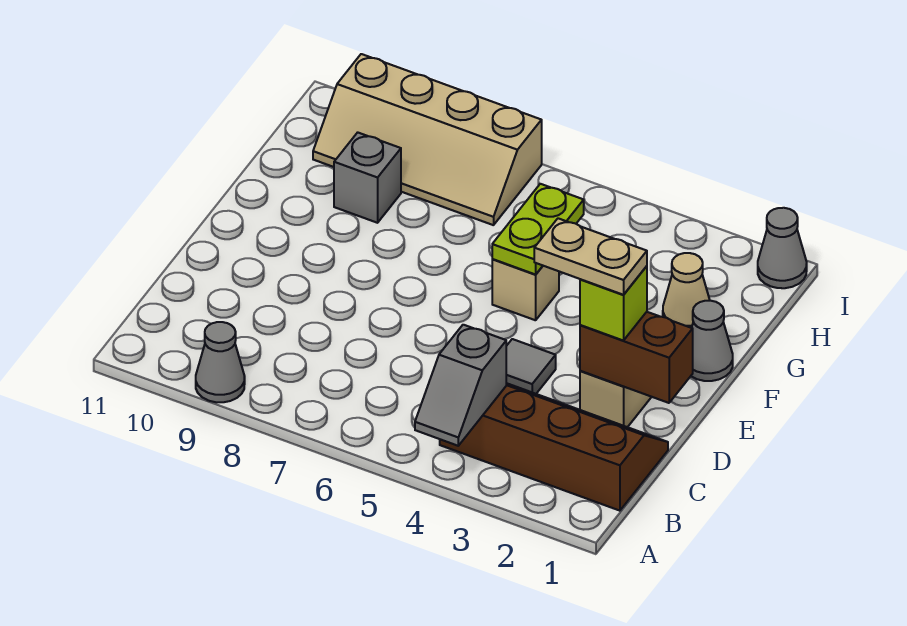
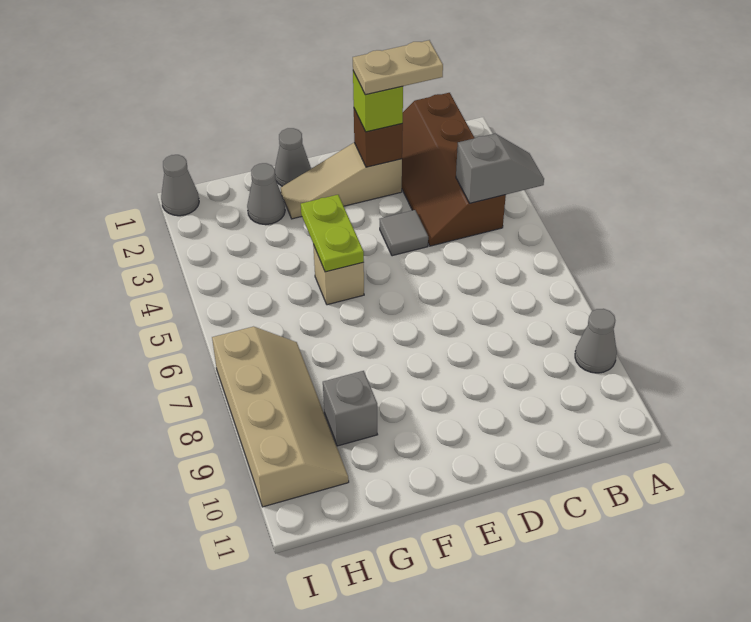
brown brick D1:D2 level 2 -> brown brick D2 level 2
tan plate D2:D3 level 4 -> tan plate C2:D2 level 4
lime plate F5:G5 level 2 -> lime plate F4:F5 level 2
tan cone G2 level 1 -> grey cone G2 level 1

